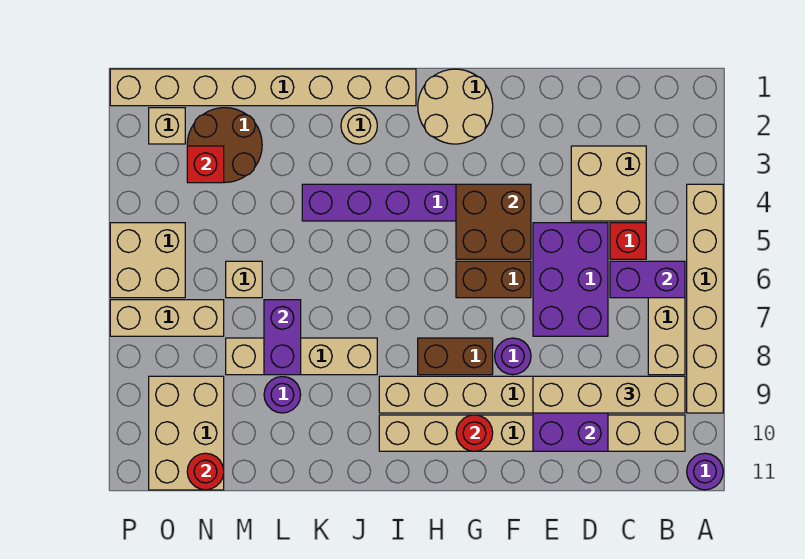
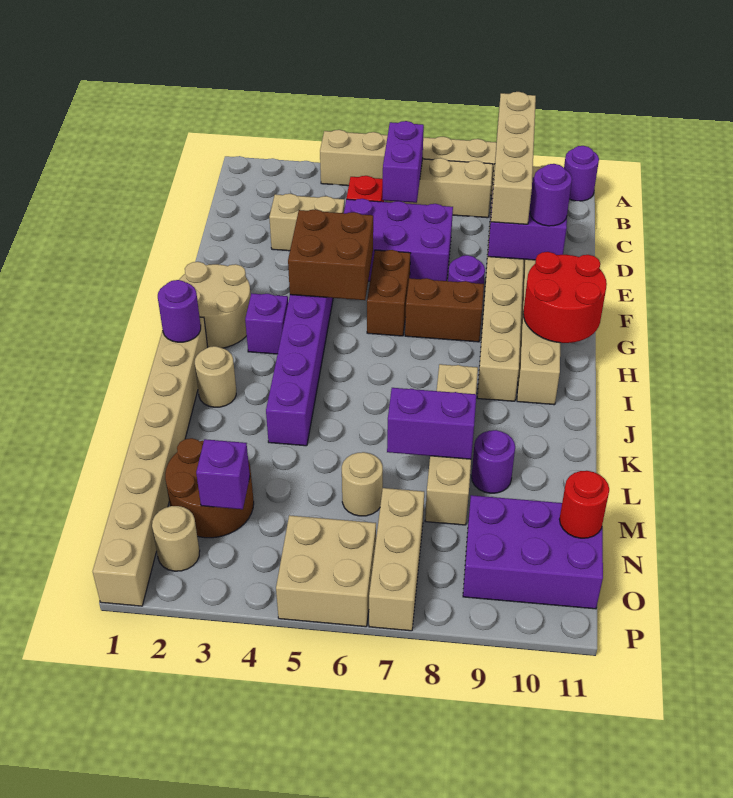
tan brick C3:D4 level 1 -> tan brick D3:D4 level 1
none -> purple round brick E10 level 3
brown brick G8:H8 level 1 -> brown brick G7:G8 level 1
red round brick G10 level 2 -> red round brick G10:H11 level 2
none -> purple brick H3 level 1
none -> purple round brick I1 level 2
tan brick M6 level 1 -> tan round brick M6 level 1
red brick N3 level 2 -> purple brick N3 level 2
tan brick N9:O11 level 1 -> purple brick N9:O11 level 1
tan brick O2 level 1 -> tan round brick O2 level 1

